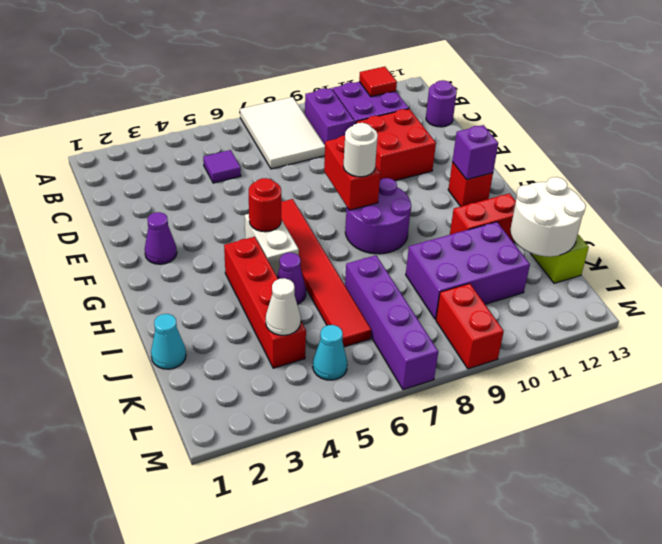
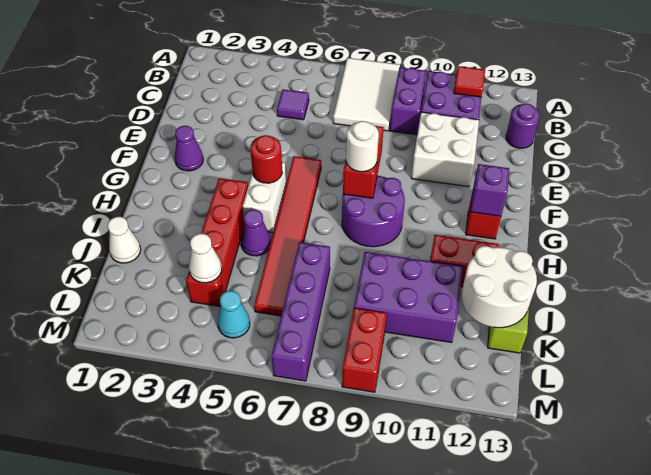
red brick D10:E11 level 1 -> white brick D10:E11 level 1
cyan cone J1 level 1 -> white cone J1 level 1

